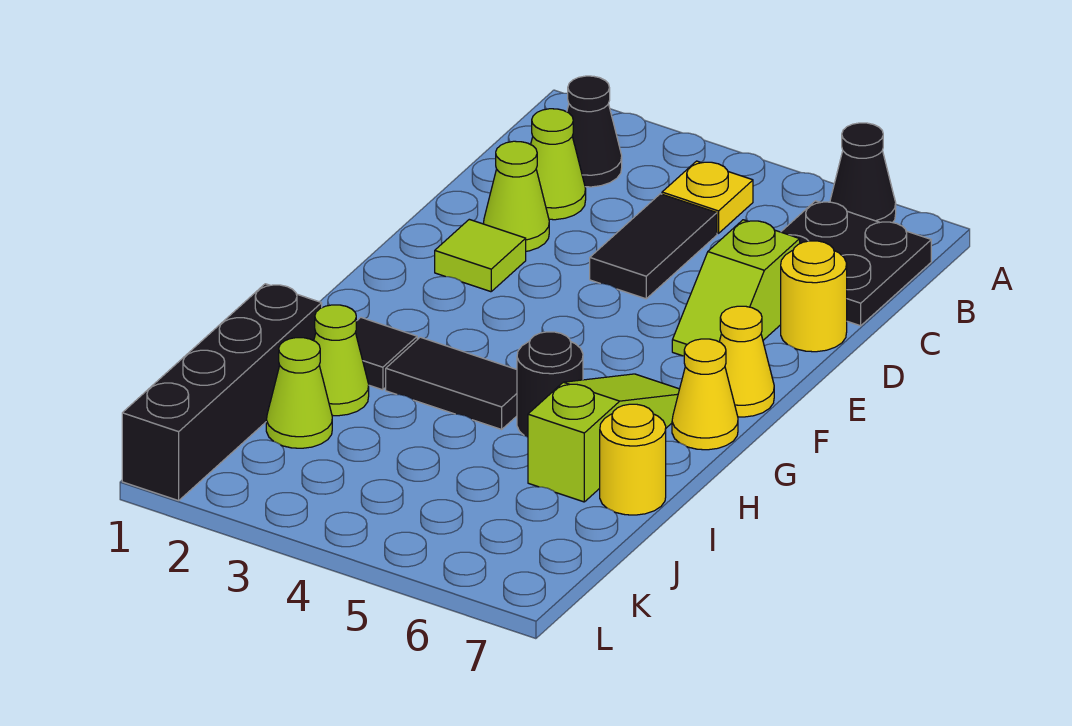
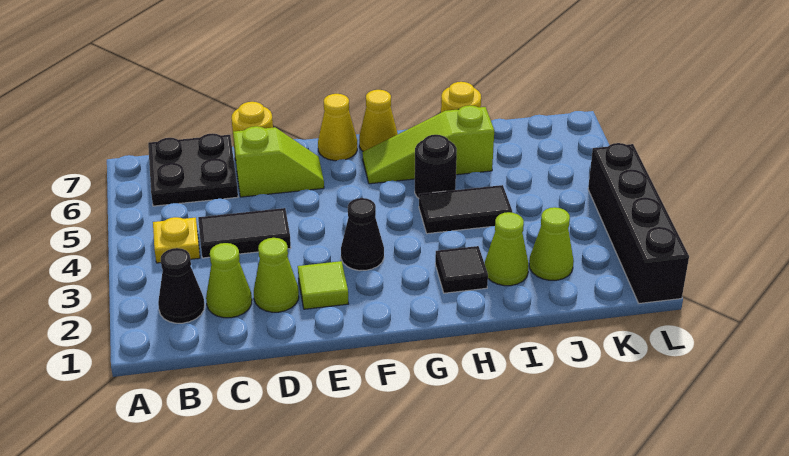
black cone A6 level 1 -> black cone F3 level 1
black tile H3:H4 level 1 -> black tile H4:I4 level 1
black brick I1:L1 level 1 -> black brick L1:L4 level 1

